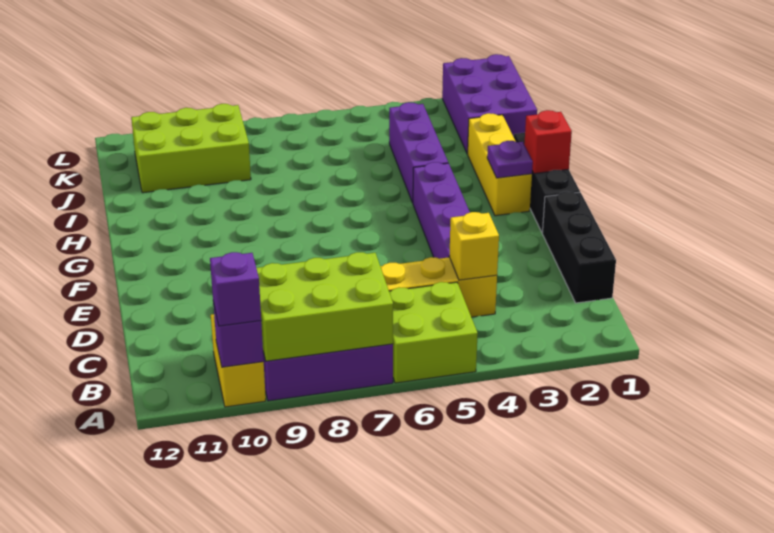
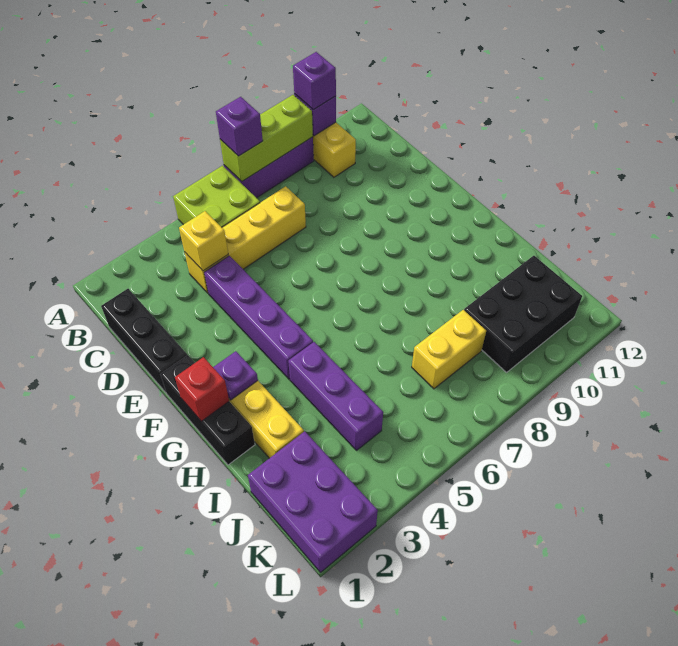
lime brick A7:B9 level 2 -> lime brick A7:A9 level 2
none -> purple brick A7 level 3
none -> yellow brick J7:J8 level 1
lime brick J9:K11 level 1 -> black brick J9:K11 level 1

